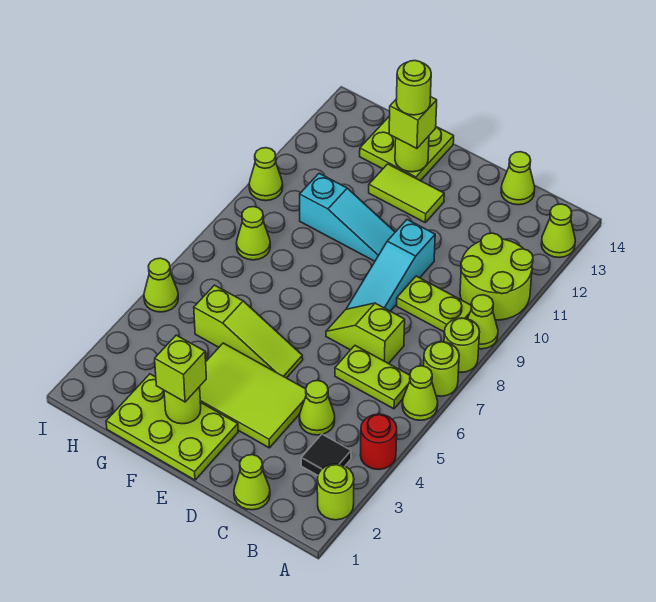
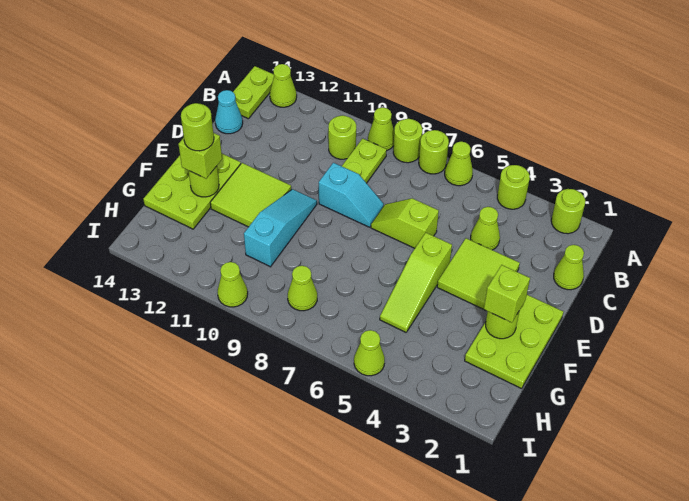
red round brick A4 level 1 -> lime round brick A4 level 1
lime round brick A10:B11 level 1 -> lime round brick B10 level 1
black tile B3 level 1 -> none
lime plate B6:C6 level 1 -> lime plate A14:B14 level 1
lime slope C7:D7 level 1 top C -> lime slope D6:D7 level 1 top 6
lime cone C14 level 1 -> cyan cone C14 level 1
lime tile D3:F4 level 1 -> lime tile D3:E4 level 1
cyan slope D8:D10 level 1 top 10 -> cyan slope D8:D9 level 1 top 9
lime slope E5:G5 level 1 top G -> lime slope E5:G5 level 1 top E
lime tile E12:F12 level 1 -> lime tile E11:F12 level 1
lime plate F13:G14 level 1 -> lime plate E13:G14 level 1

